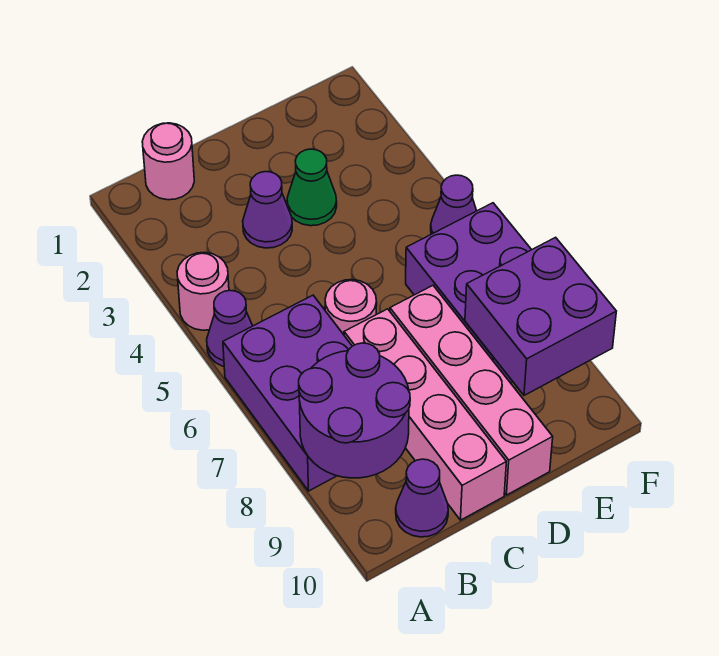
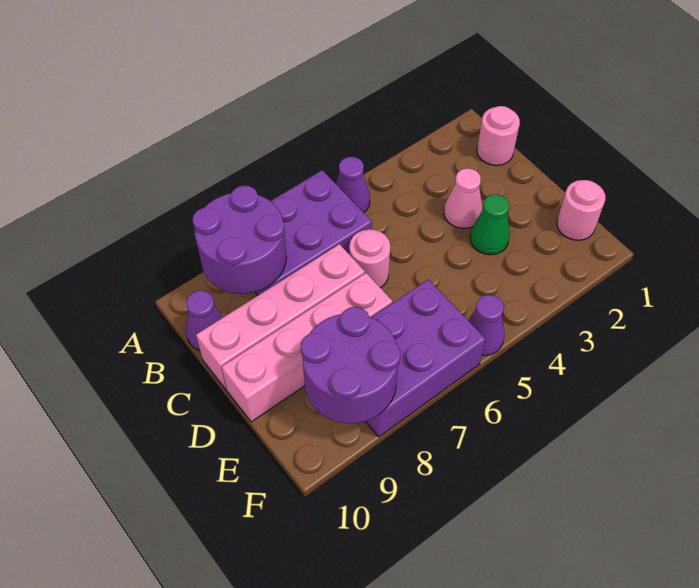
pink round brick A4 level 1 -> pink round brick E1 level 1
purple cone C3 level 1 -> pink cone C3 level 1
purple brick E8:F9 level 2 -> purple round brick E8:F9 level 2

